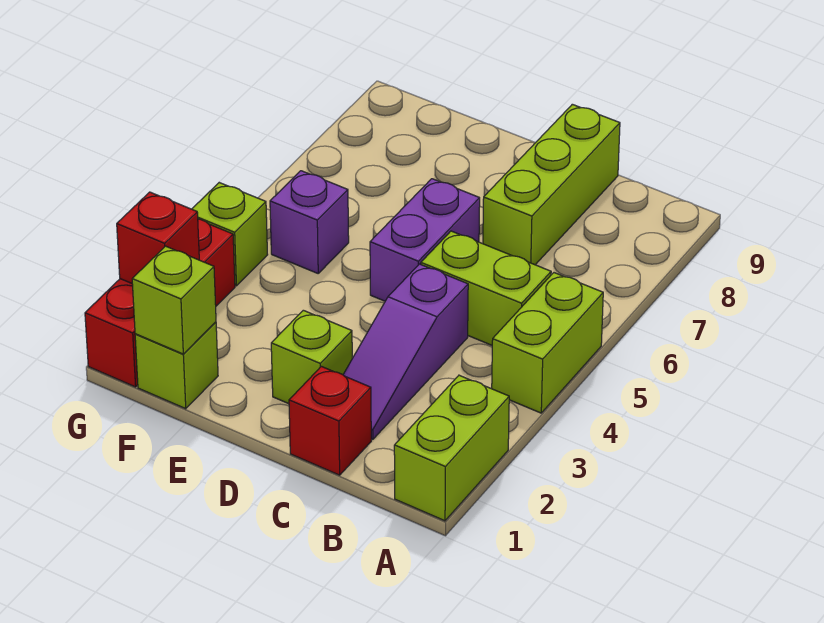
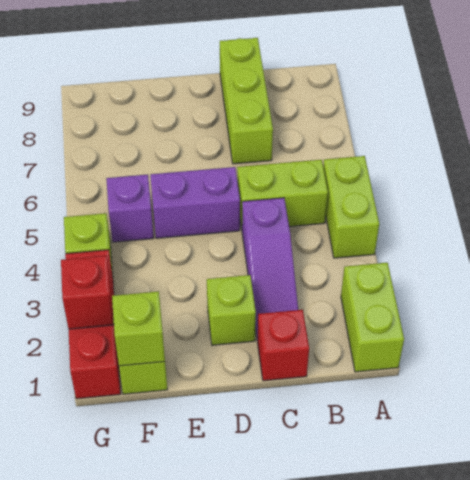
purple brick D5:D6 level 1 -> purple brick D5:E5 level 1

